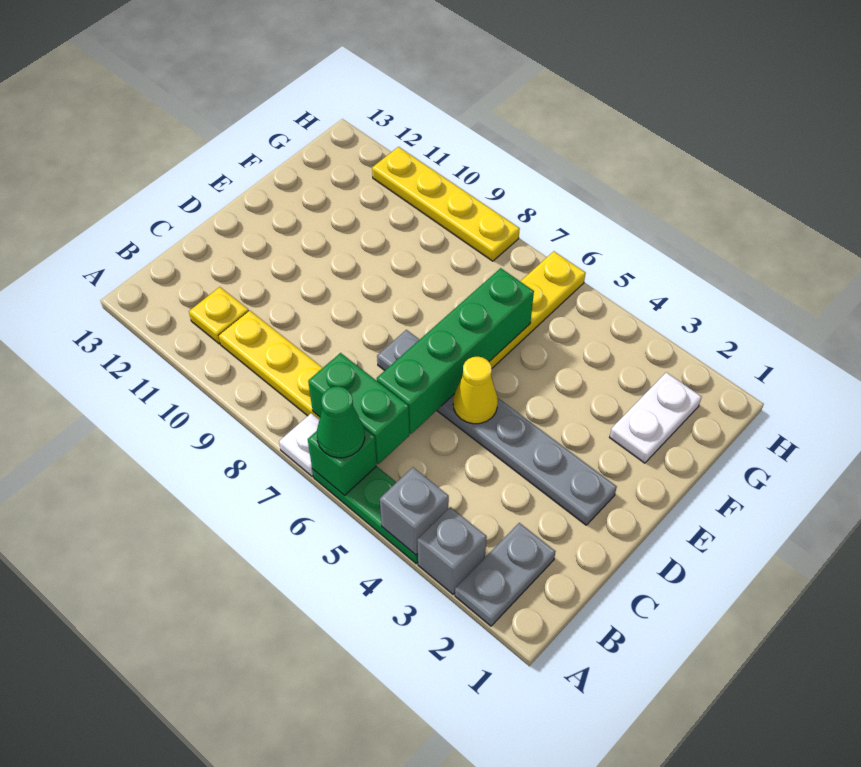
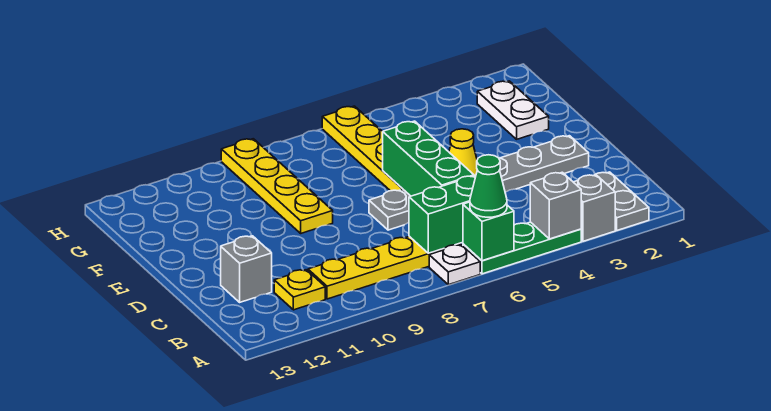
green brick C6:F6 level 2 -> green brick C6:E6 level 2
none -> grey brick C12 level 1
yellow plate H8:H11 level 1 -> yellow plate E9:H9 level 1

